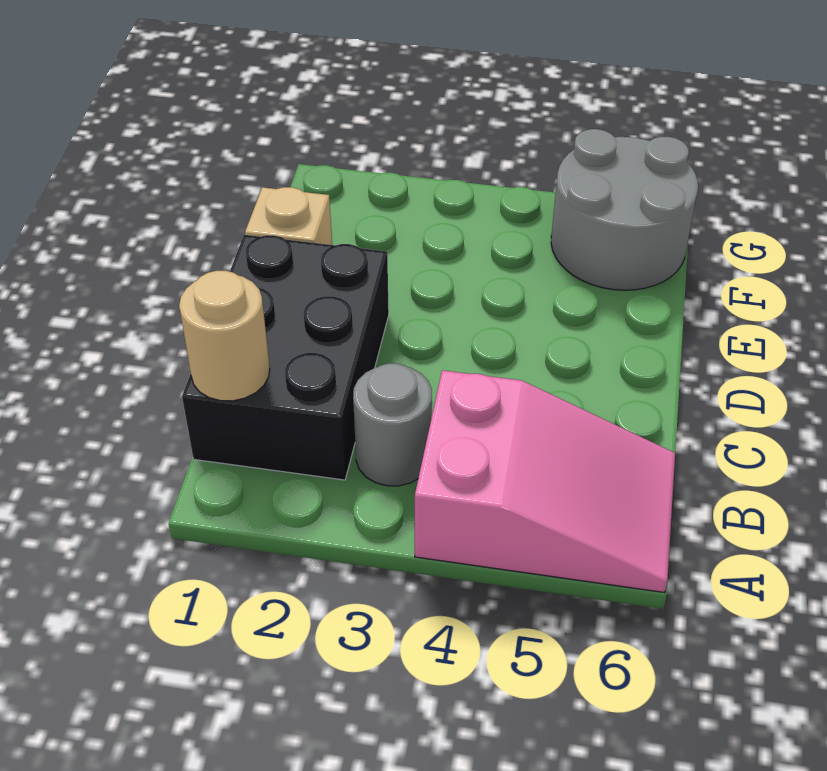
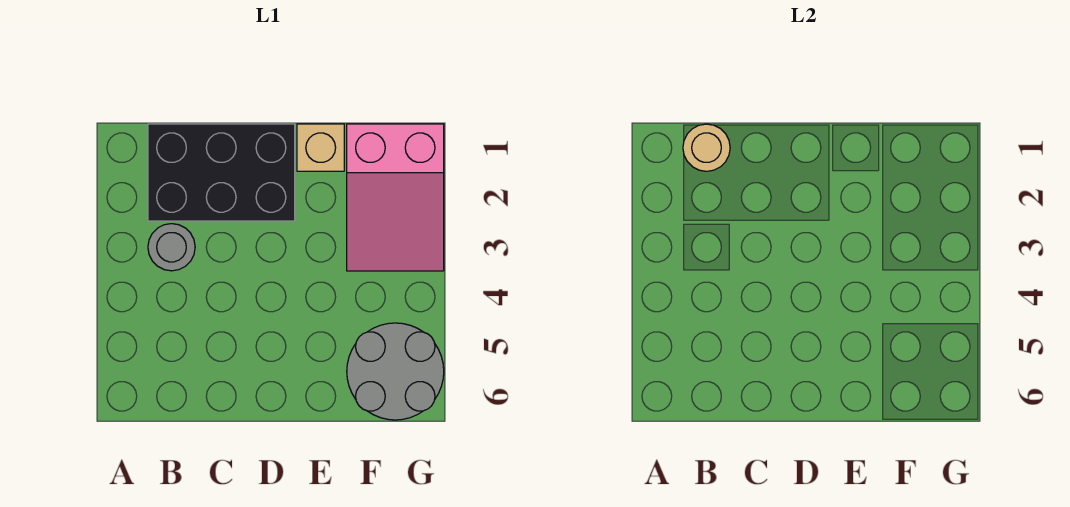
pink slope A4:B6 level 1 top 4 -> pink slope F1:G3 level 1 top 1

